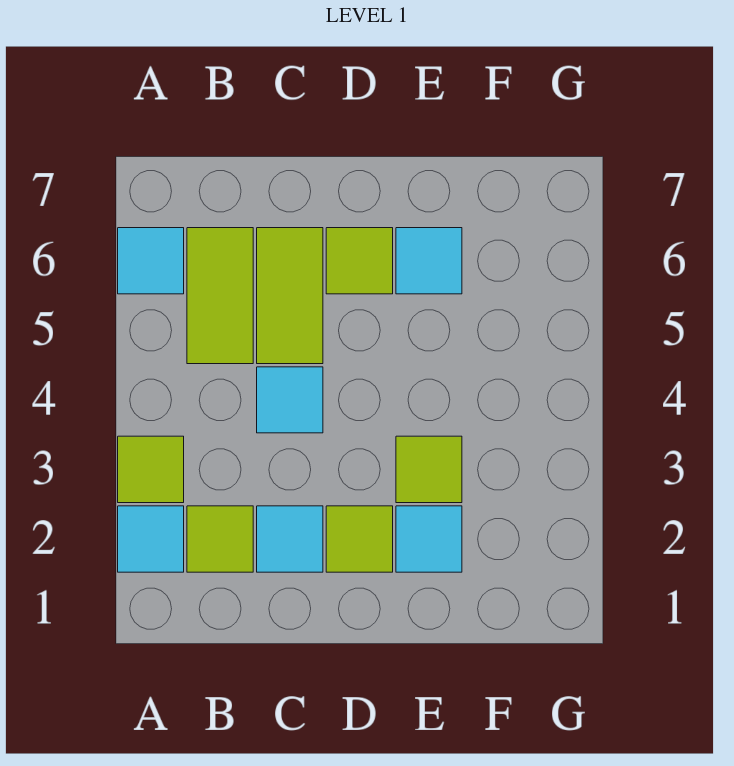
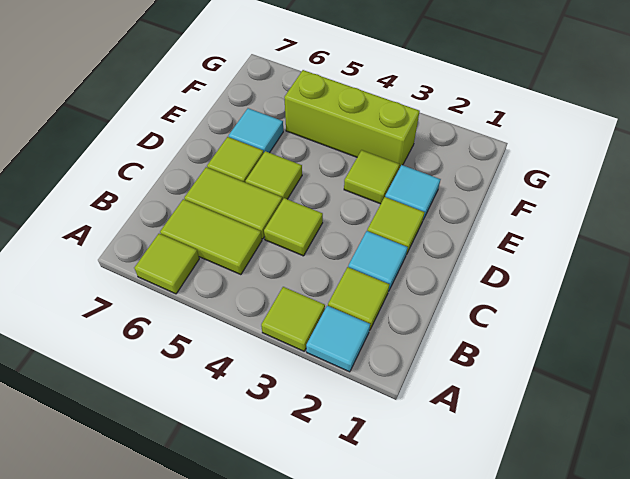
cyan tile A6 level 1 -> lime tile A6 level 1
cyan tile C4 level 1 -> lime tile C4 level 1
none -> lime tile D5 level 1
none -> lime brick F3:F5 level 1

